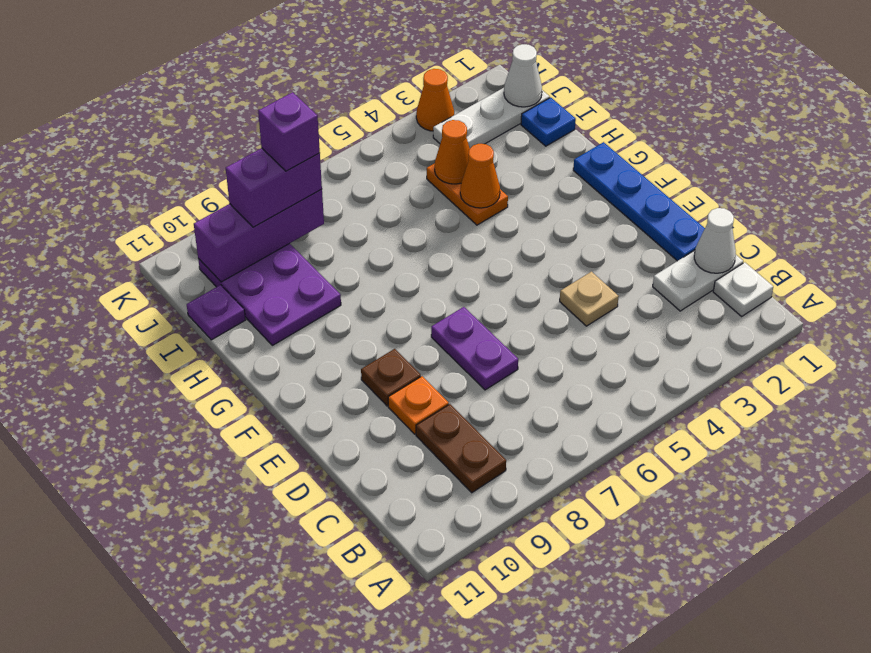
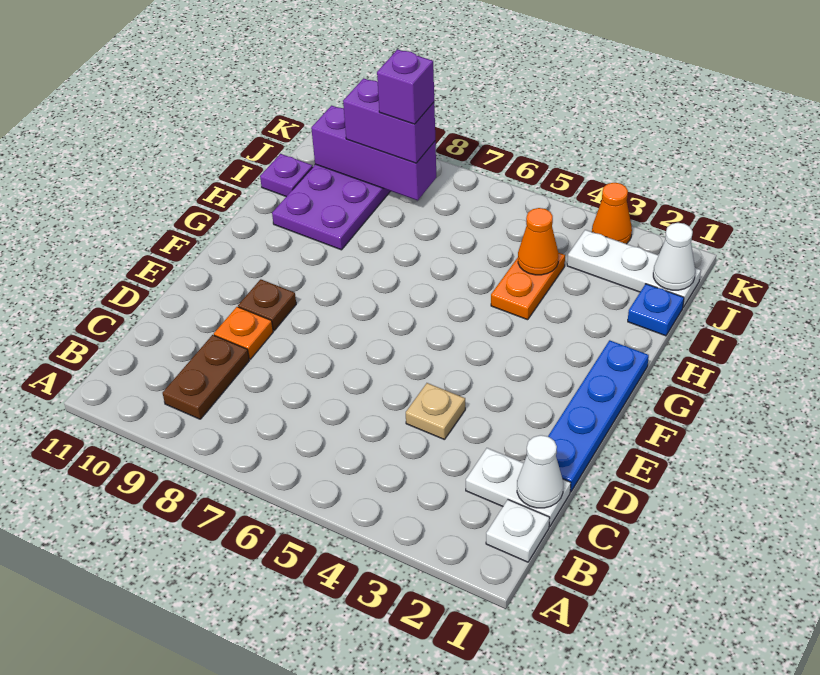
purple plate D7:E7 level 1 -> none
orange cone H4 level 2 -> none

